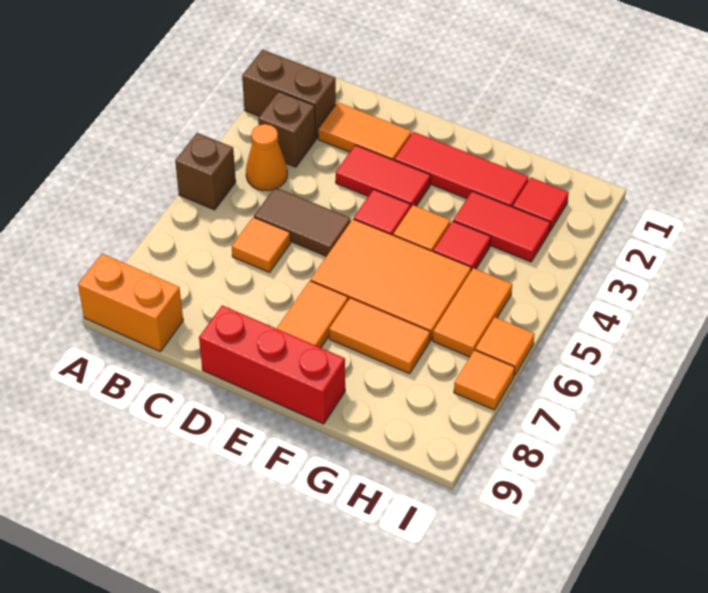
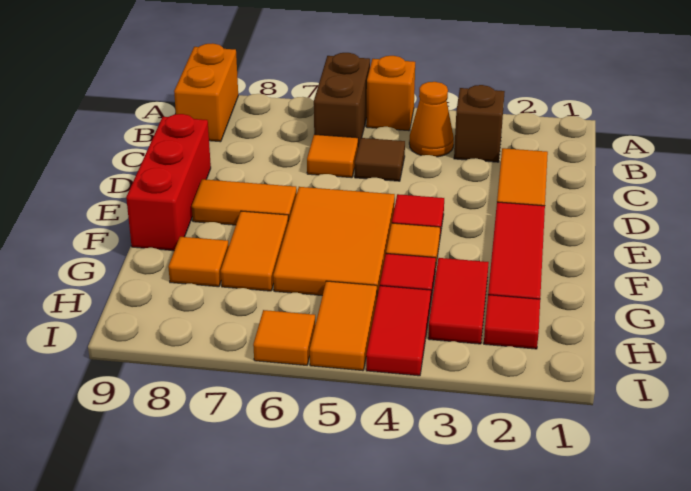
brown brick A2:B2 level 1 -> brown brick A6:B6 level 1
brown brick A5 level 1 -> orange brick A5 level 1
brown tile C5:D5 level 1 -> brown tile C5 level 1
red tile D3:E3 level 1 -> red tile H4:I4 level 1
orange tile H5:H6 level 1 -> orange tile H5:I5 level 1
orange tile I7 level 1 -> orange tile G8 level 1

